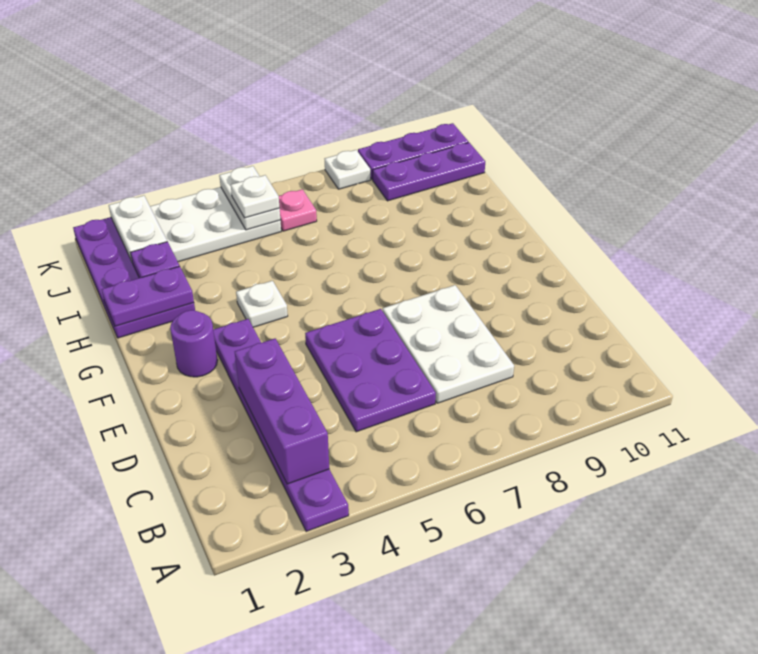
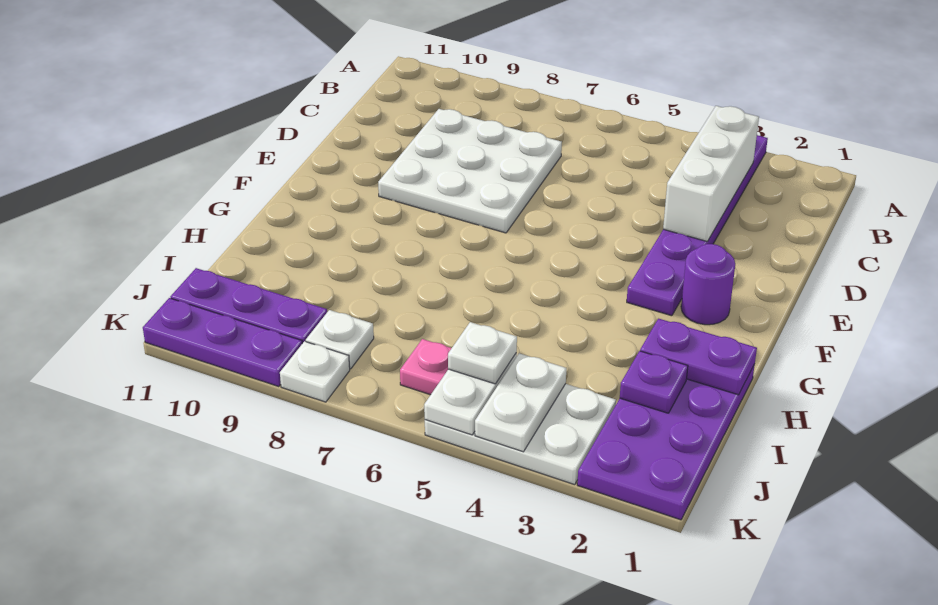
purple brick B3:D3 level 2 -> white brick B3:D3 level 2
purple plate C5:E6 level 1 -> none
white plate C7:E8 level 1 -> white plate C7:E9 level 1
white plate G4 level 1 -> white plate J8 level 1
white plate J2:K2 level 2 -> white plate J4:K4 level 2

